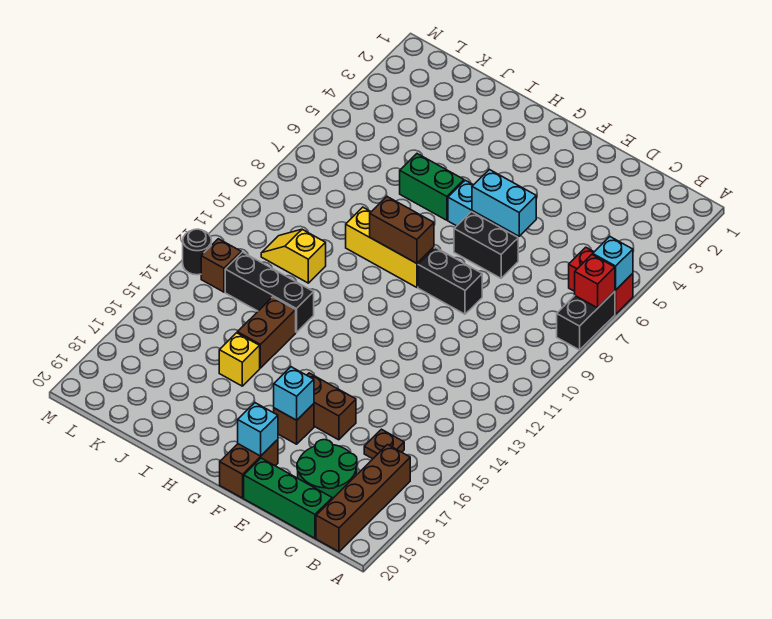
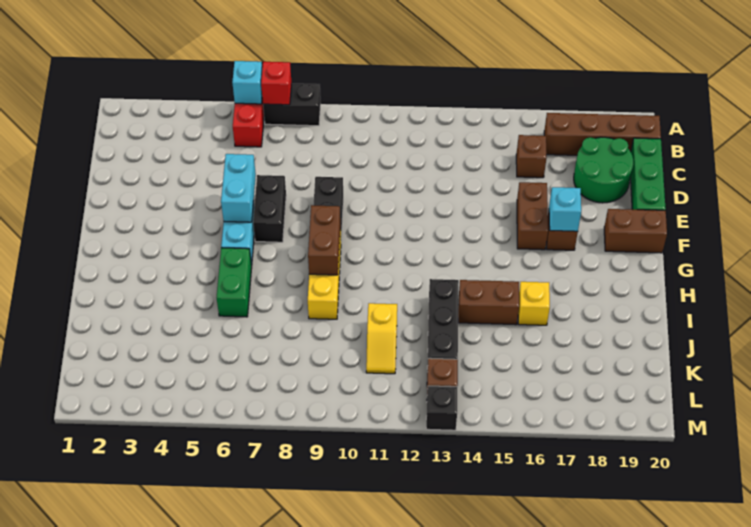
brown plate C16 level 1 -> brown brick C16 level 1
cyan brick F19 level 2 -> none
black round brick M13 level 1 -> black brick M13 level 1

